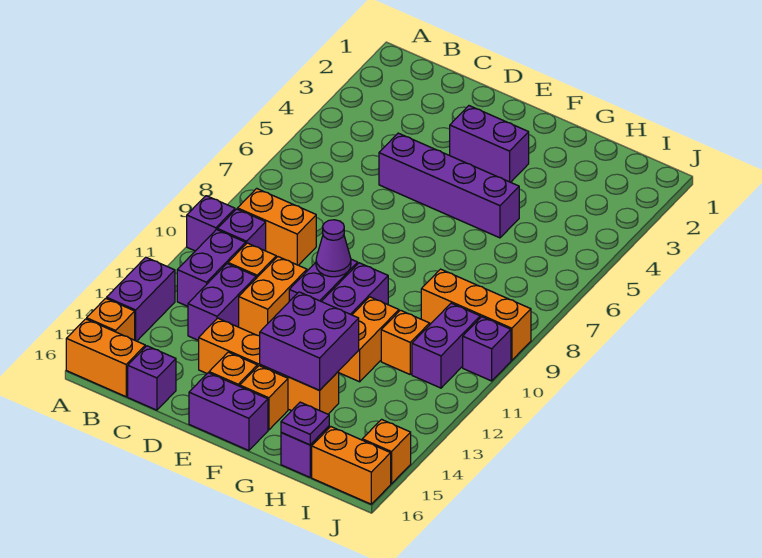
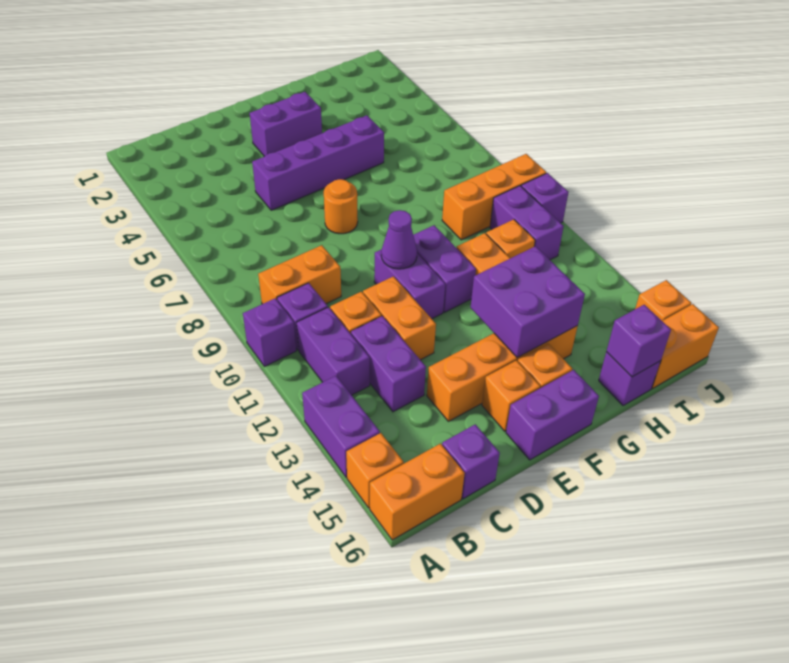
none -> orange round brick E7 level 1
purple plate H16 level 2 -> purple brick H16 level 2

